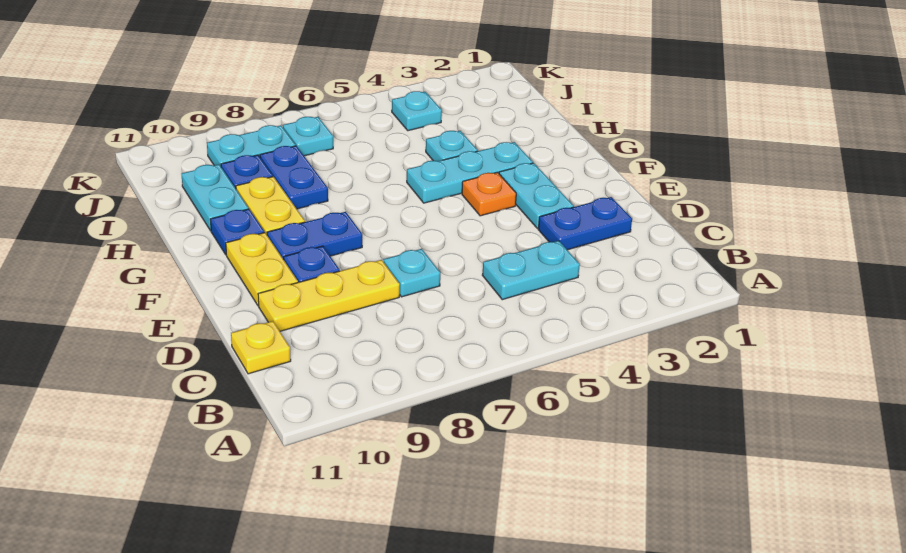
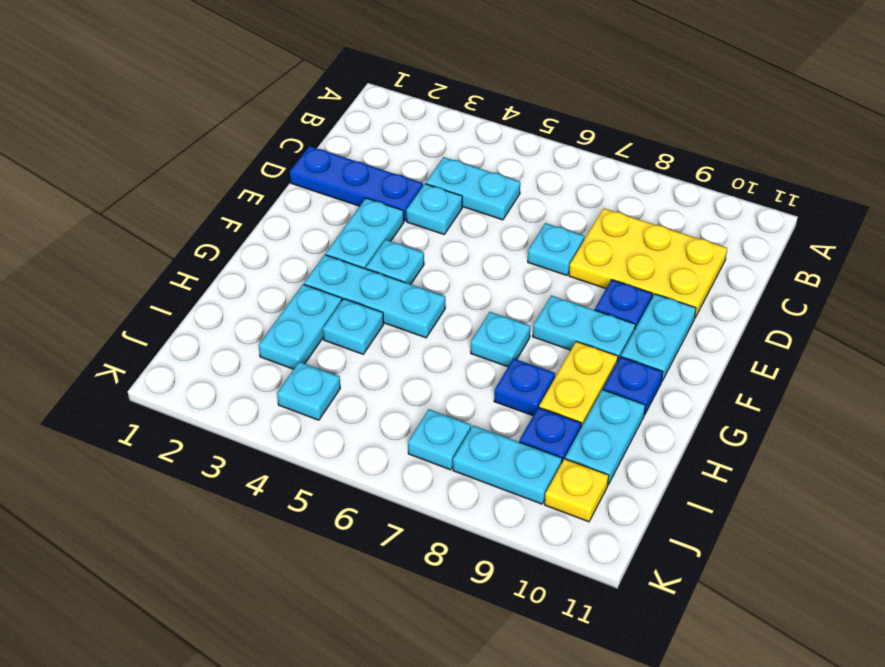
yellow plate C11 level 1 -> yellow plate J10 level 1
blue plate D2:D3 level 1 -> blue plate D1:D3 level 1
none -> cyan plate D4 level 1
yellow plate D8:D10 level 1 -> yellow plate C8:D10 level 1
yellow plate E10:F10 level 1 -> cyan plate E10:F10 level 1
orange plate F4 level 1 -> cyan plate F4 level 1
blue plate F8:F9 level 1 -> cyan plate F8:F9 level 1
none -> cyan plate G7 level 1
none -> cyan plate H3:I3 level 1
blue plate H8:I8 level 1 -> blue plate H8 level 1

